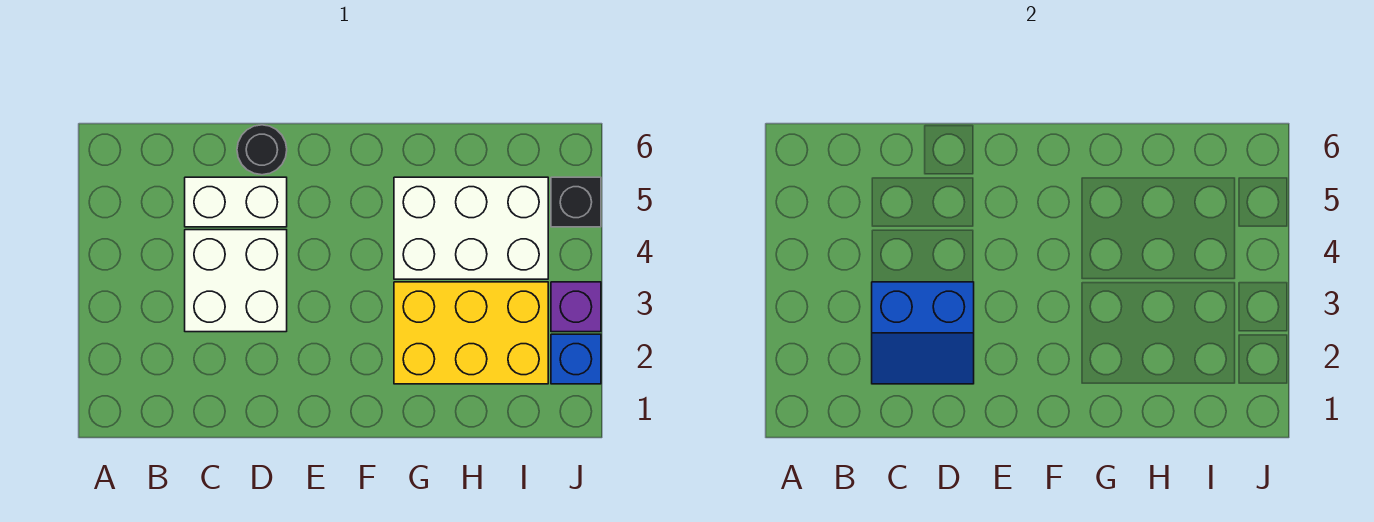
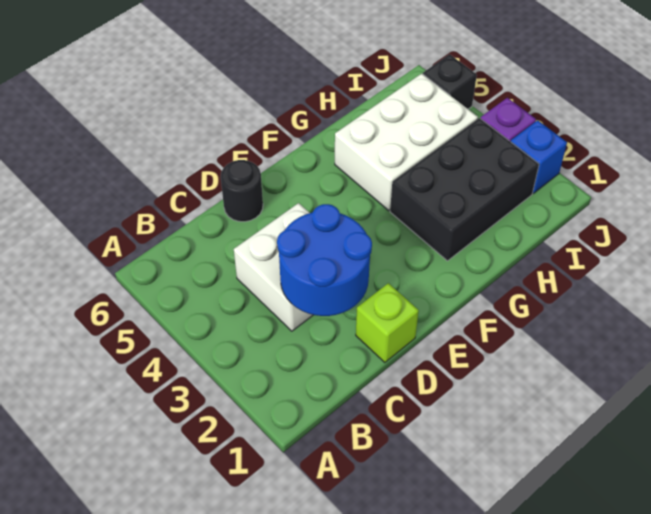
blue slope C2:D3 level 2 top 3 -> blue round brick C2:D3 level 2
white brick C5:D5 level 1 -> none
none -> lime brick D1 level 1
yellow brick G2:I3 level 1 -> black brick G2:I3 level 1

